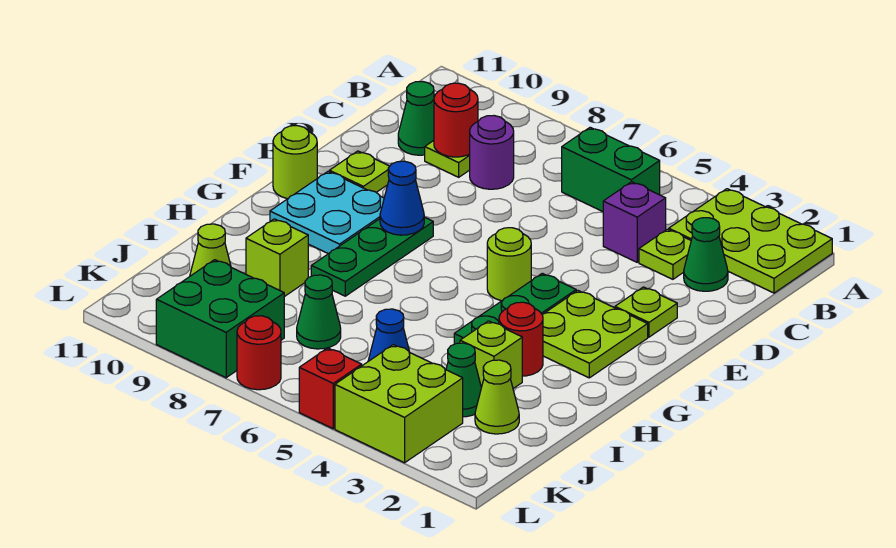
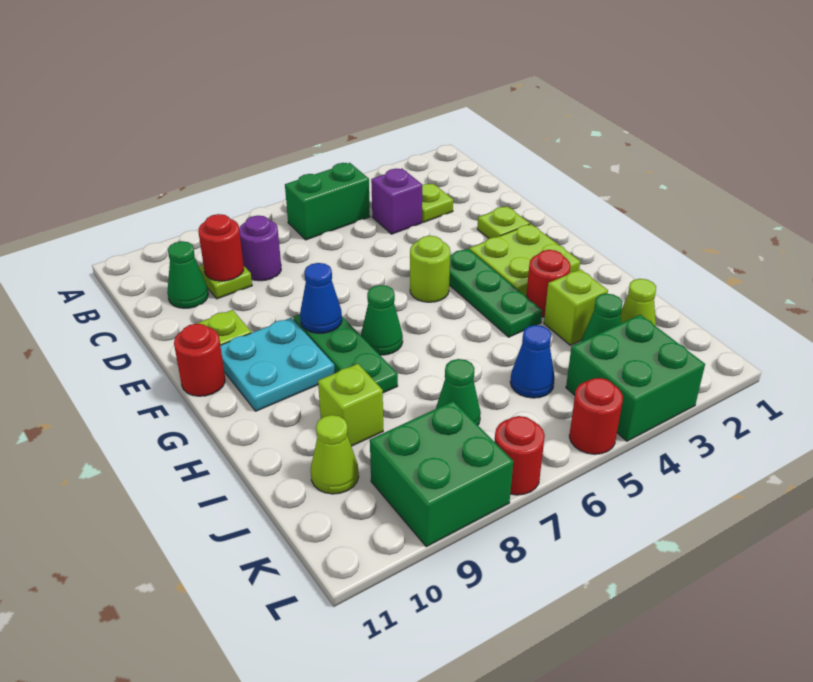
lime plate A1:B3 level 1 -> none
green cone C2 level 1 -> green cone G7 level 1
lime round brick F11 level 1 -> red round brick F11 level 1
lime brick K3:L4 level 1 -> green brick K3:L4 level 1
red brick L5 level 1 -> red round brick L5 level 1

